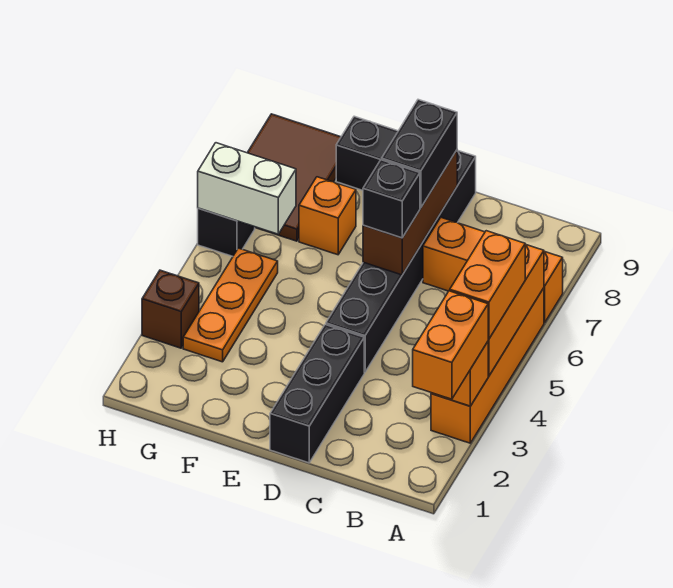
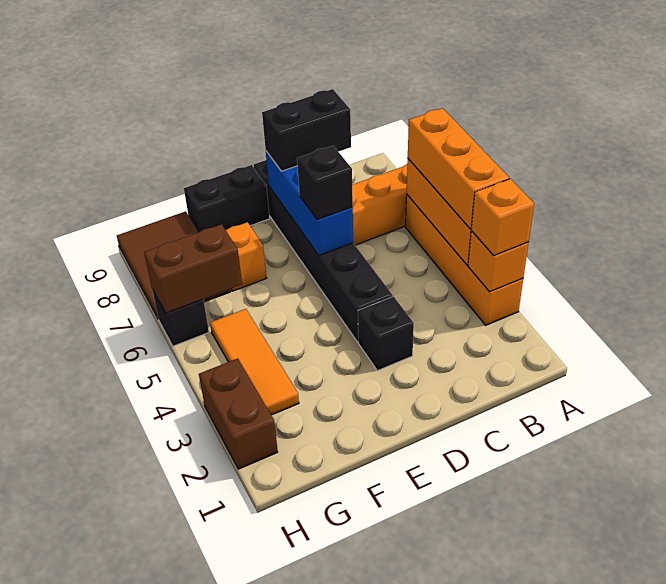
orange brick A2:A3 level 3 -> orange brick A3 level 3
orange brick A4:A5 level 3 -> orange brick A4:A6 level 3
black brick D1:D3 level 1 -> black brick D3 level 1
brown brick D6:D8 level 2 -> blue brick D6:D8 level 2
black brick D7:D8 level 3 -> black brick C8:D8 level 3
orange plate G3:G5 level 1 -> orange tile G3:G5 level 1
white brick G6:H6 level 2 -> brown brick G6:H6 level 2
brown brick H3 level 1 -> brown brick H2:H3 level 1

